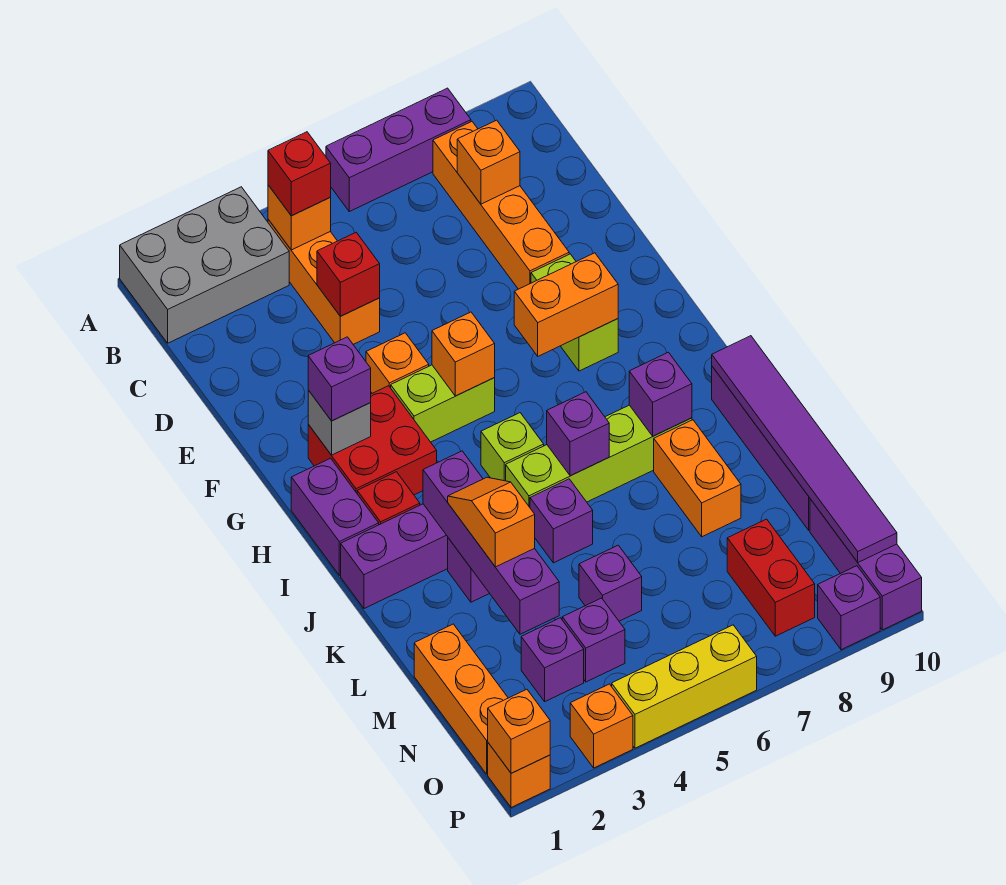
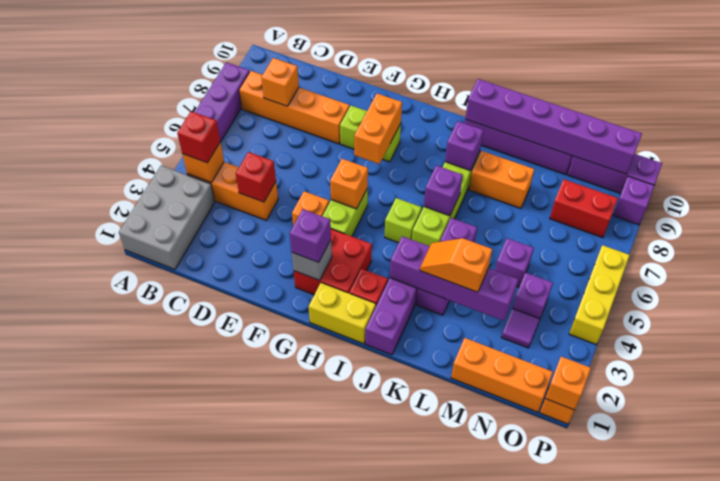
purple brick H1:I1 level 1 -> yellow brick H1:I1 level 1
purple tile J10:O10 level 2 -> purple brick J10:O10 level 2
purple brick N3 level 1 -> purple tile N3 level 1
orange brick P3 level 1 -> none

